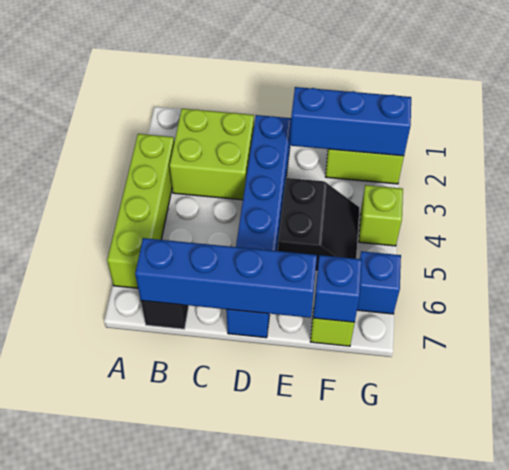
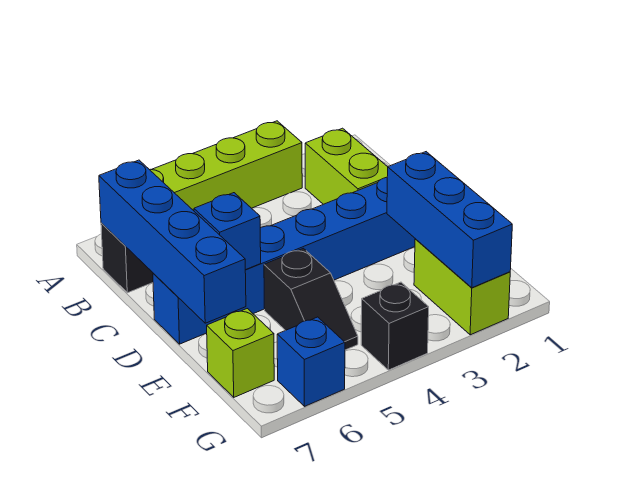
lime brick B2:C3 level 1 -> lime brick B2:C2 level 1
black slope E4:F5 level 1 top E -> black slope E5:F5 level 1 top E
blue brick F7 level 2 -> blue brick D6 level 2
lime brick G4 level 1 -> black brick G4 level 1

